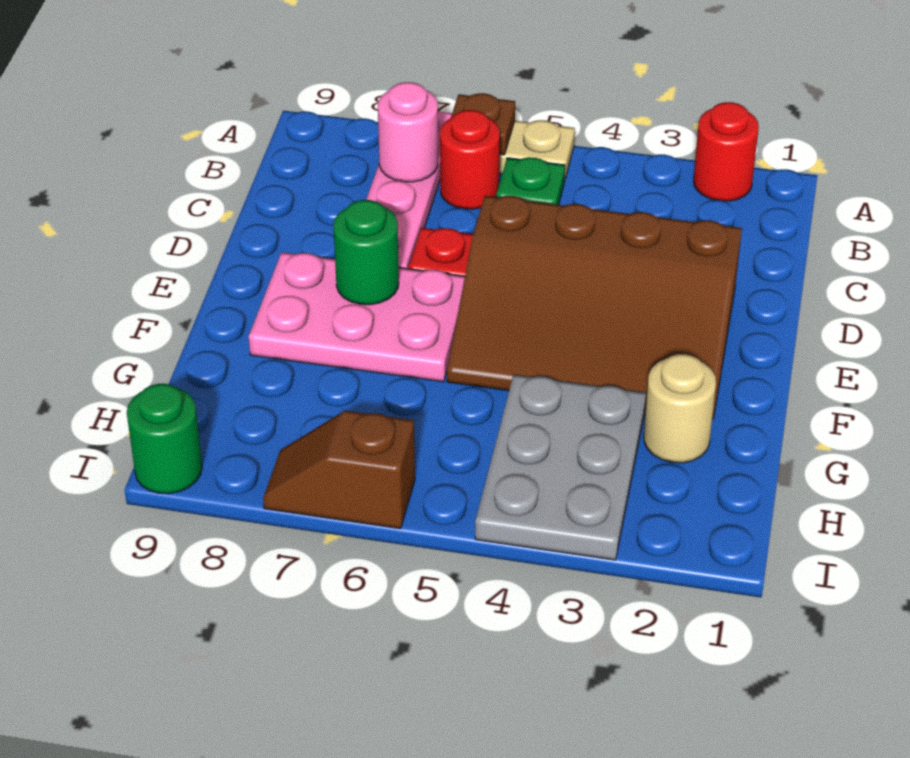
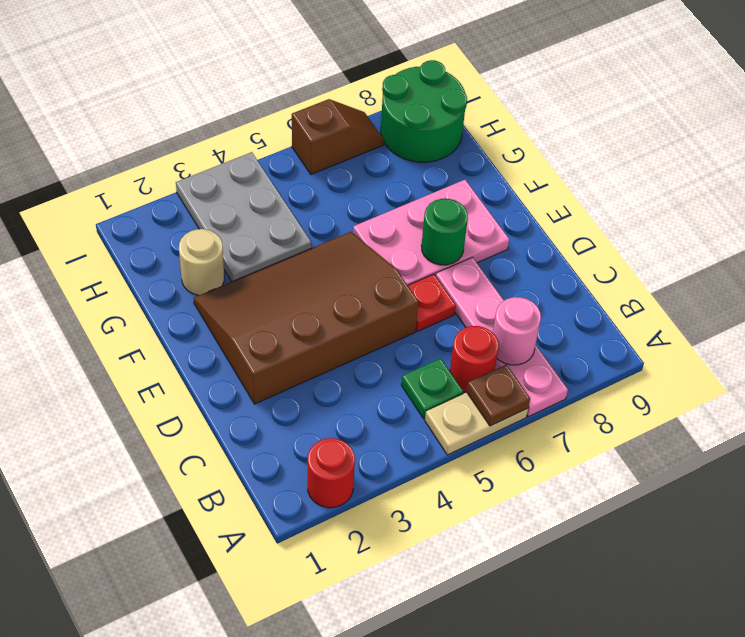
green round brick I9 level 1 -> green round brick H8:I9 level 1

